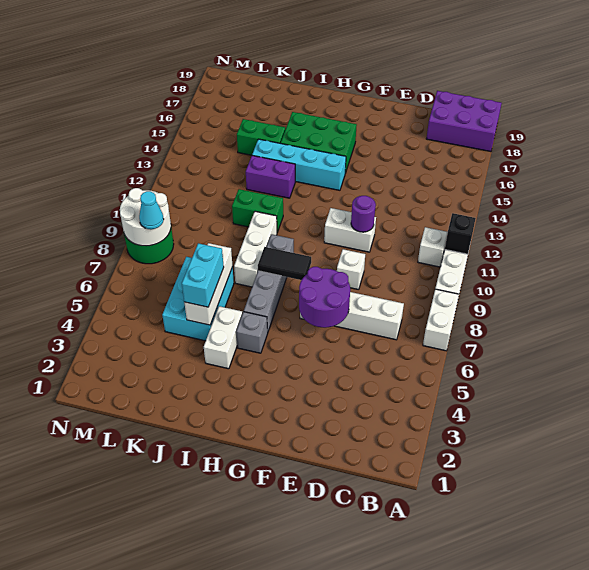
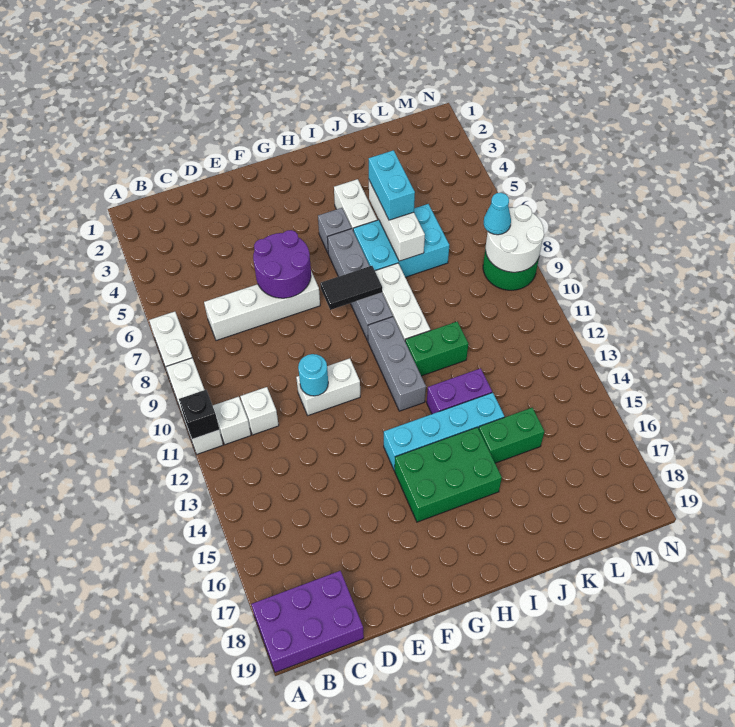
white brick E9 level 1 -> white brick C11 level 1
purple round brick E11 level 2 -> cyan round brick E11 level 2
none -> grey brick H10:H12 level 1
cyan brick J5:K7 level 1 -> cyan brick I6:K7 level 1

